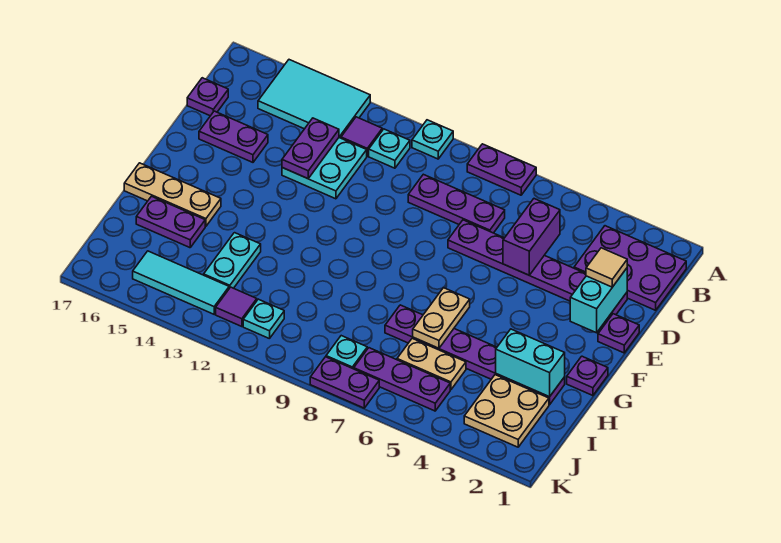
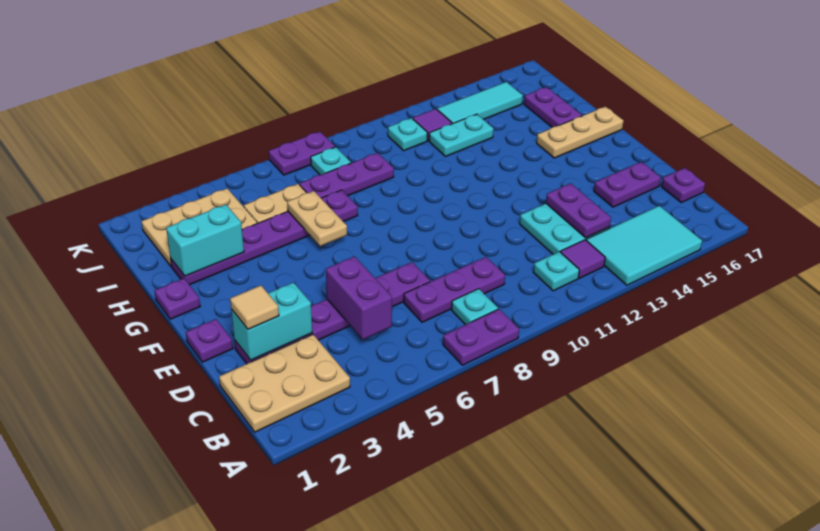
cyan plate A10 level 1 -> cyan plate B8 level 1
purple plate B1:C3 level 1 -> tan plate B1:C3 level 1
cyan brick D2:E2 level 2 -> cyan brick D2:D3 level 2
cyan plate H13:I13 level 1 -> cyan plate I12:I13 level 1
purple plate H15:H16 level 1 -> purple plate H16:I16 level 1
tan plate I2:J3 level 1 -> tan plate I2:J4 level 1
purple plate J5:J7 level 1 -> purple plate I7:I9 level 1

